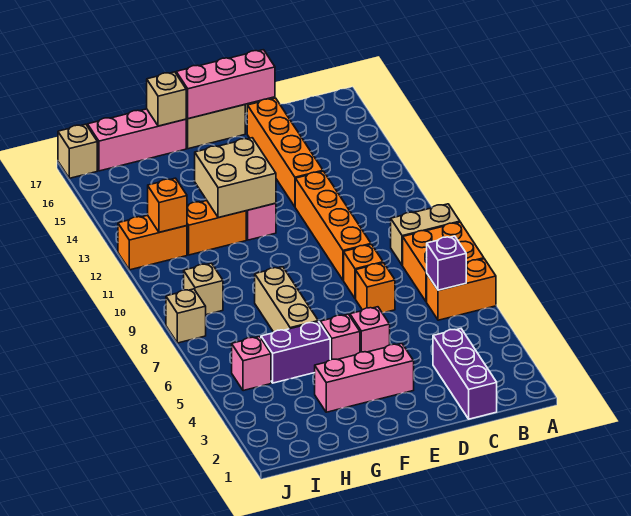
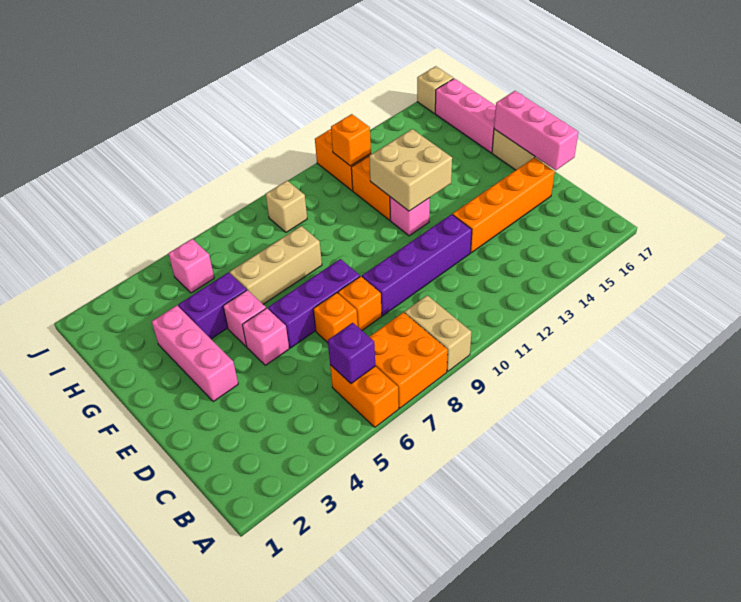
purple brick C1:C3 level 1 -> purple brick E6:E8 level 1
orange brick D9:D12 level 1 -> purple brick D9:D12 level 1
purple brick G5:H5 level 1 -> purple brick G4:G5 level 1
tan brick G17 level 2 -> none
tan brick J8 level 1 -> none

